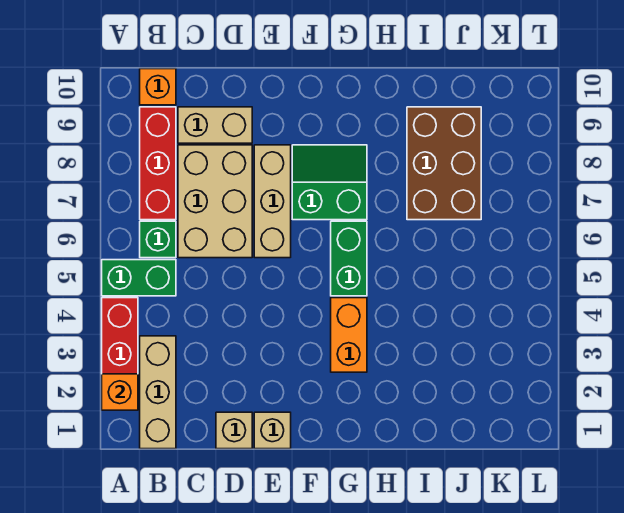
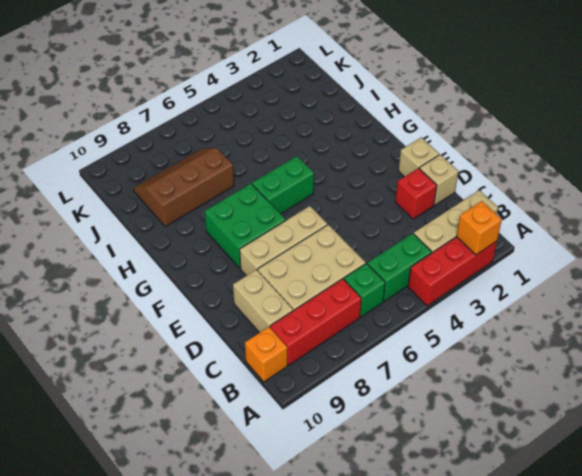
green brick A5:B5 level 1 -> green brick B4:B5 level 1
none -> red brick D2 level 1
green slope F7:G8 level 1 top 7 -> green brick F7:G8 level 1
orange brick G3:G4 level 1 -> none
brown brick I7:J9 level 1 -> brown slope I7:J9 level 1 top I

